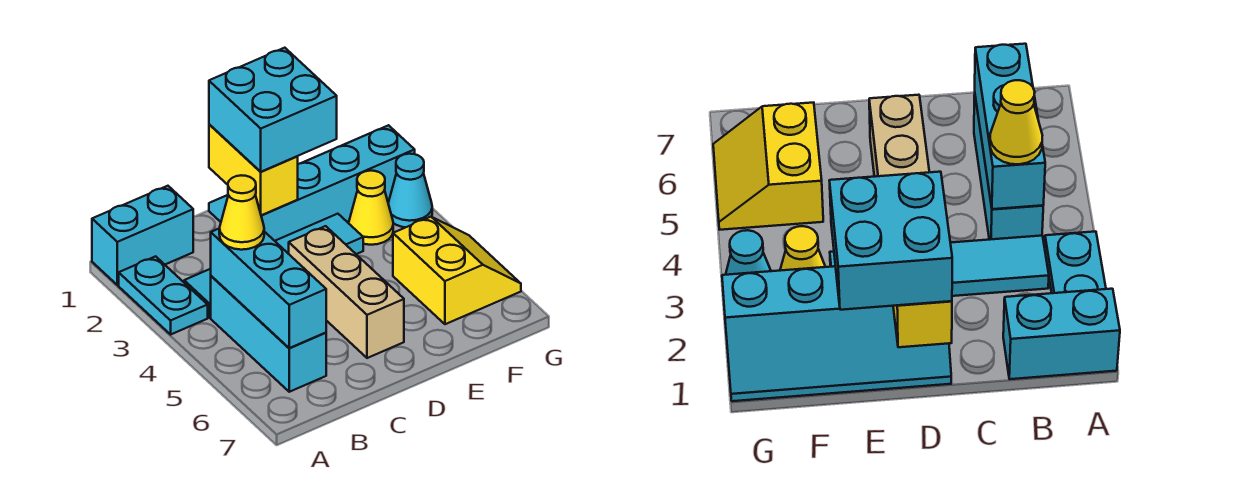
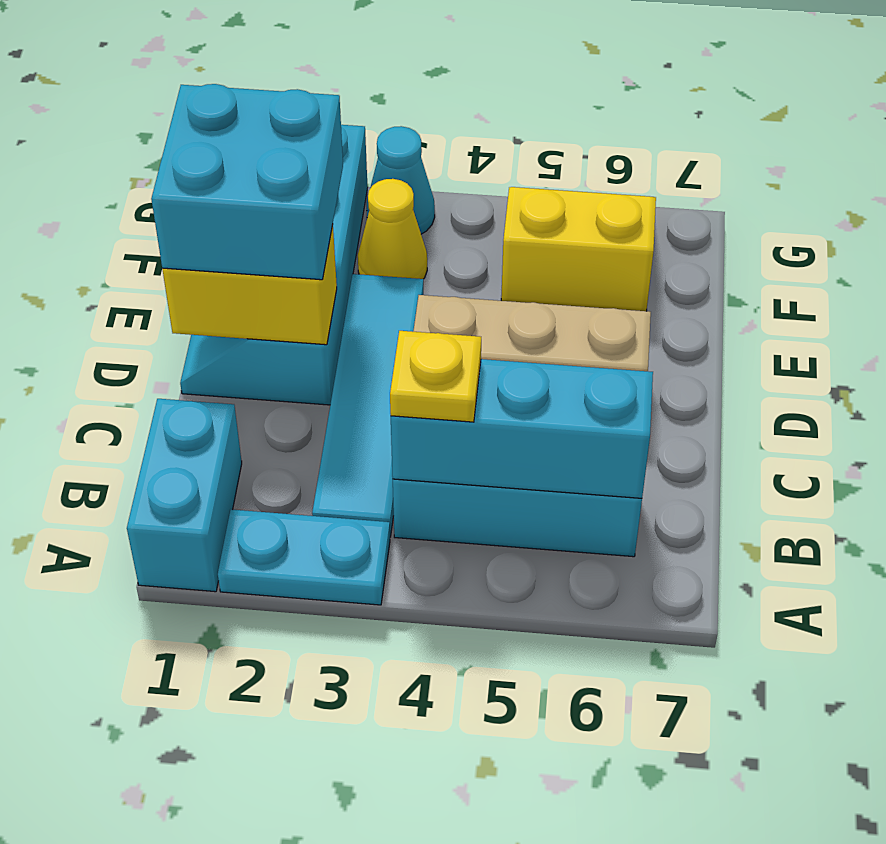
yellow cone B4 level 3 -> yellow plate B4 level 3

